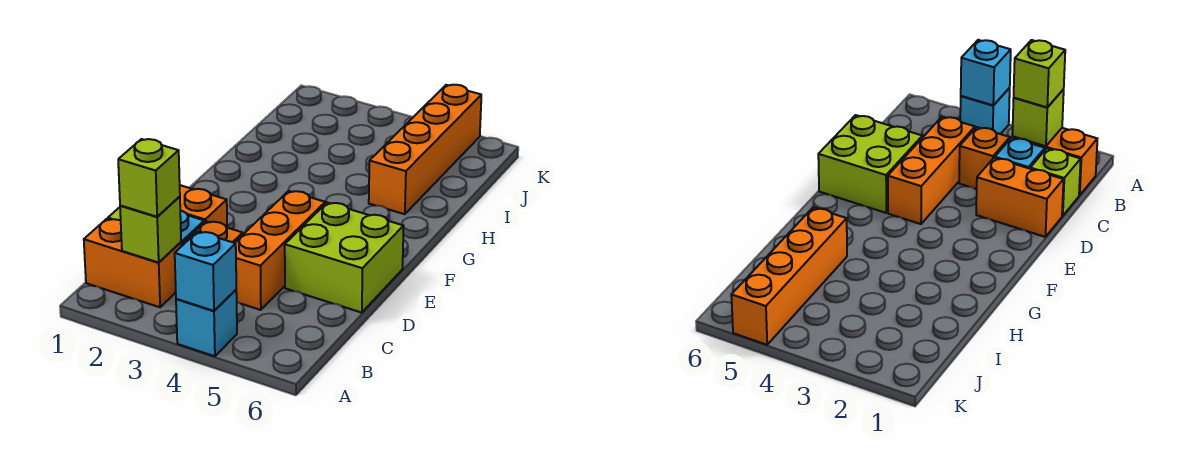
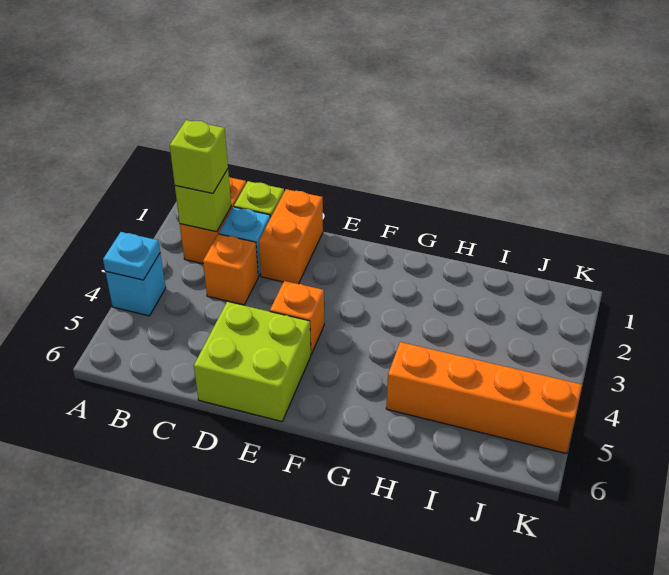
cyan brick A4 level 2 -> cyan plate A4 level 2
orange brick C4:E4 level 1 -> orange brick E4 level 1

